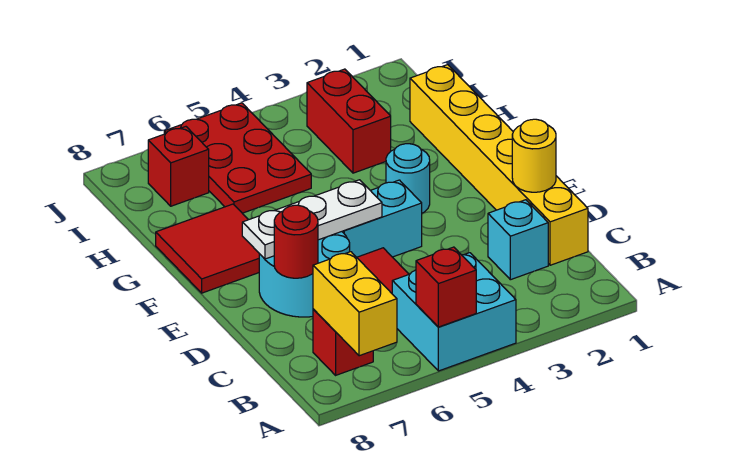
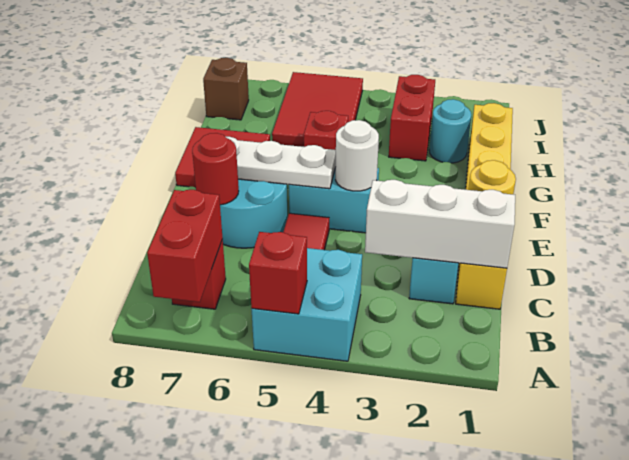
yellow brick A7:B7 level 2 -> red brick A7:B7 level 2
none -> white brick C1:C3 level 2
none -> white round brick E4 level 2
cyan round brick F3 level 1 -> cyan round brick H2 level 1
red plate H5:J6 level 1 -> red tile H5:J6 level 1
red brick I7 level 1 -> red brick G5 level 1
none -> brown brick I8 level 1

